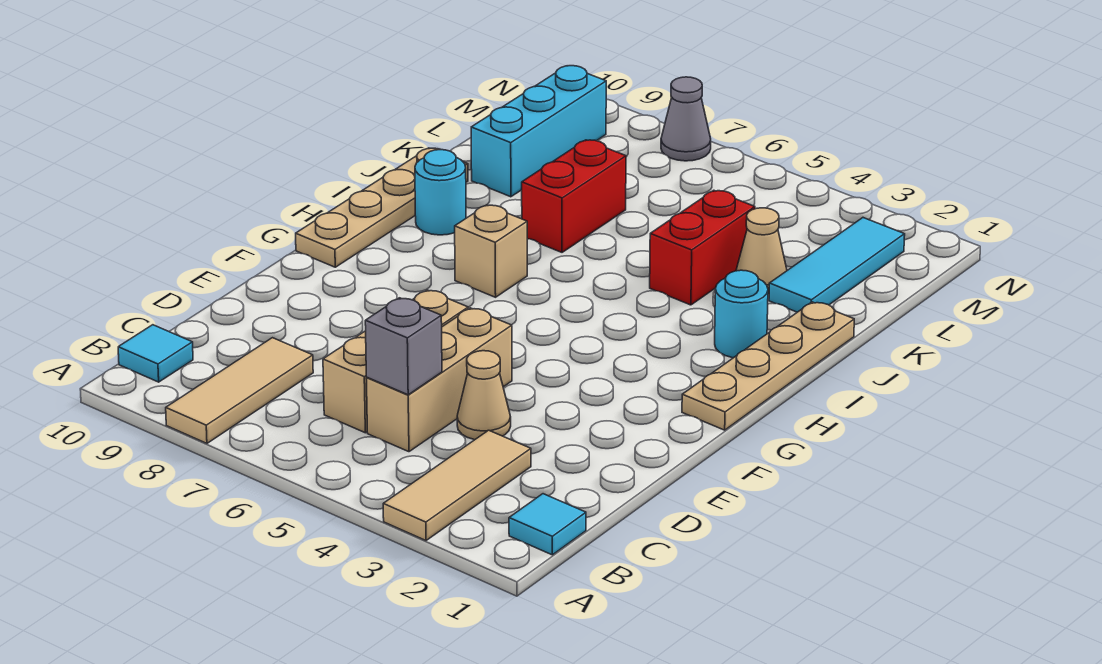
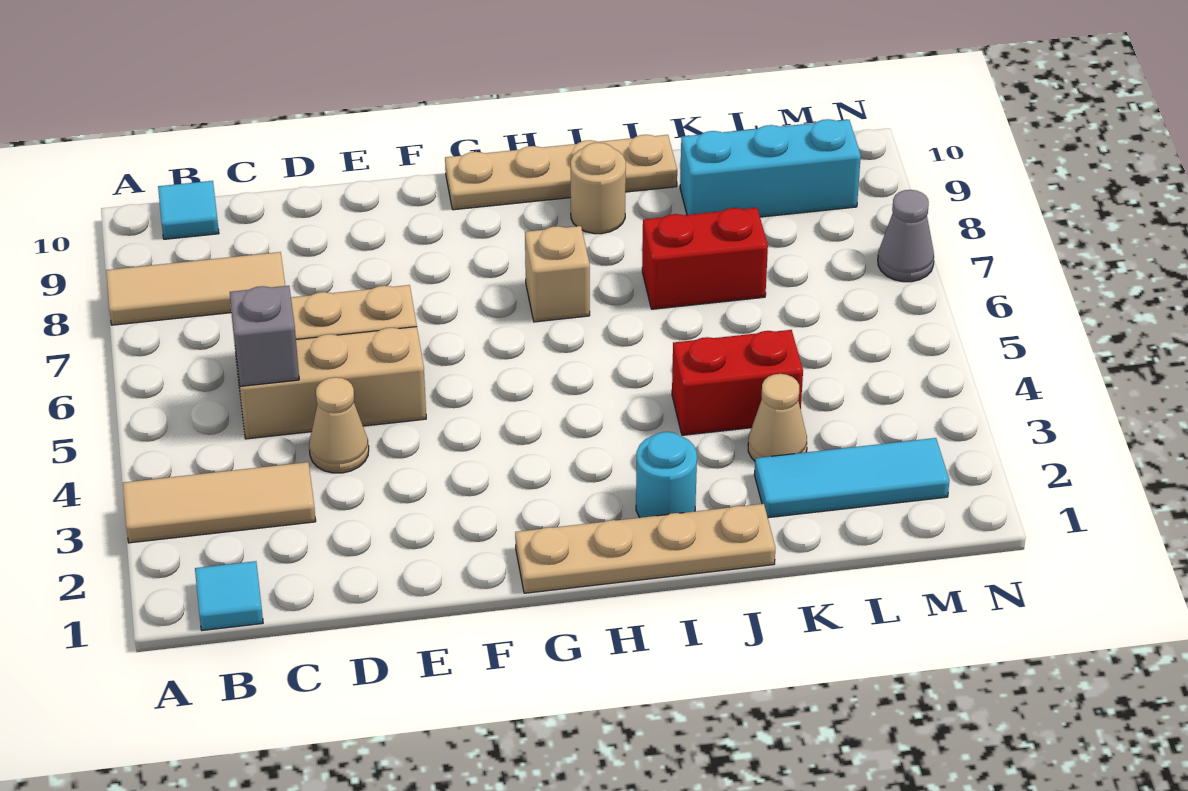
cyan round brick I9 level 1 -> tan round brick I9 level 1

